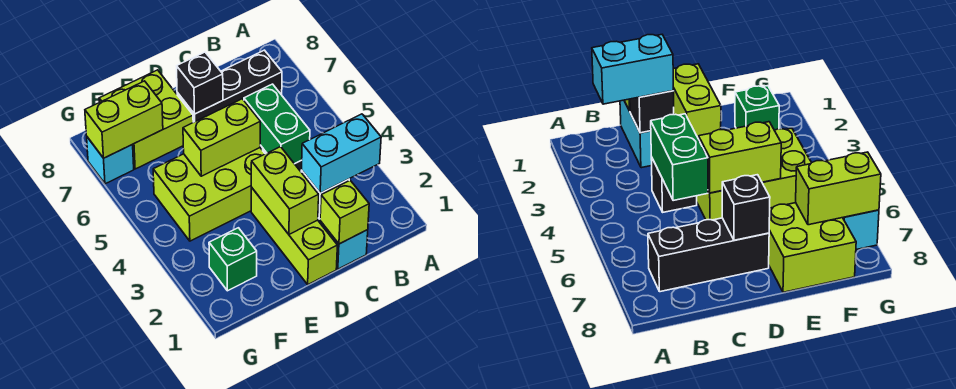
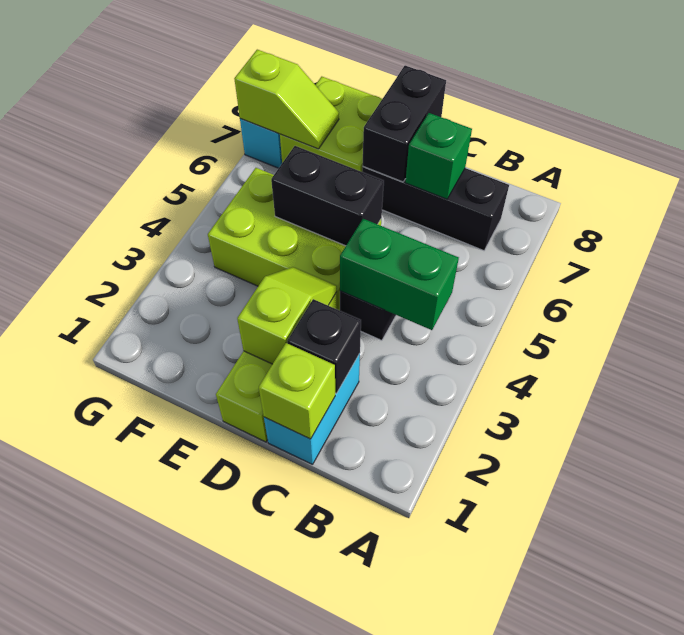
cyan brick B2:C2 level 3 -> none
green brick C4:C5 level 2 -> green brick B4:C4 level 2
lime brick D2:D3 level 2 -> lime slope D2:D3 level 2 top 2
lime brick D5:E5 level 2 -> black brick D5:E5 level 2
black brick D7 level 2 -> black brick D7:D8 level 2
green brick F2 level 1 -> green brick C7 level 2
lime brick F7:G7 level 2 -> lime slope F7:G7 level 2 top G

